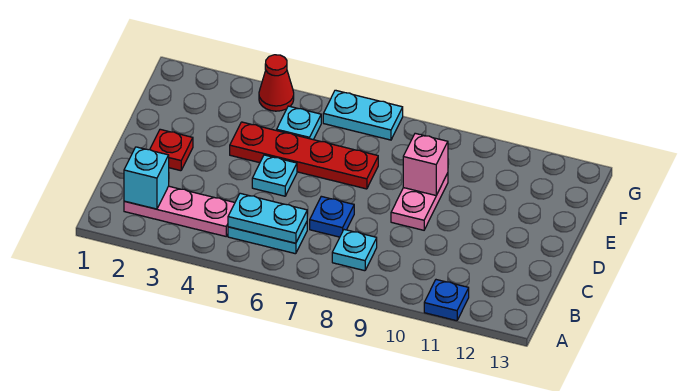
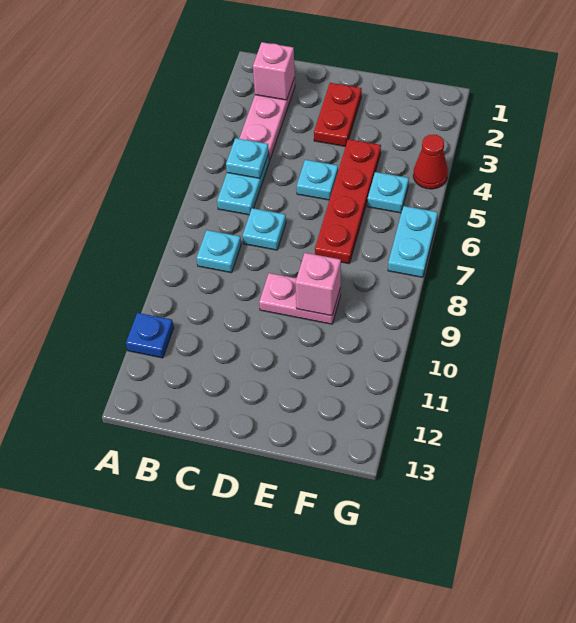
cyan brick B2 level 2 -> pink brick B2 level 2
cyan plate B5:B6 level 2 -> cyan plate B5 level 2
blue plate C7 level 1 -> cyan plate C7 level 1
red plate D2 level 1 -> red plate D2:D3 level 1

